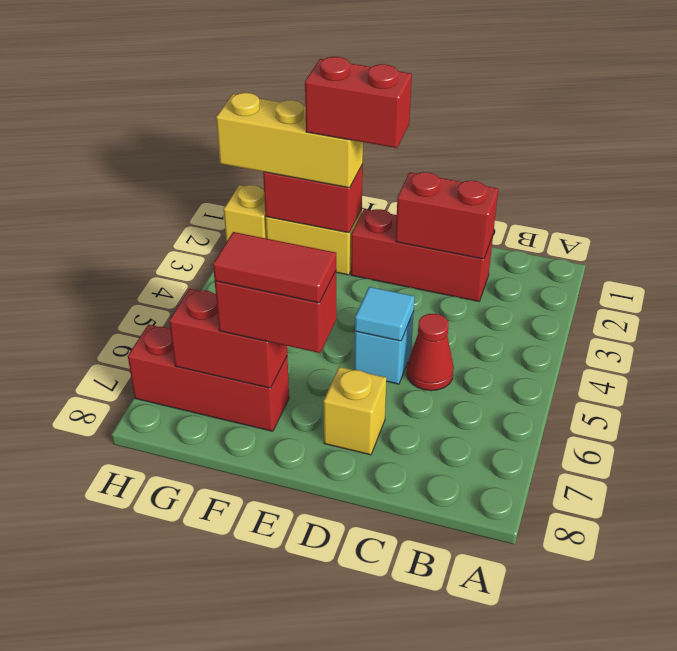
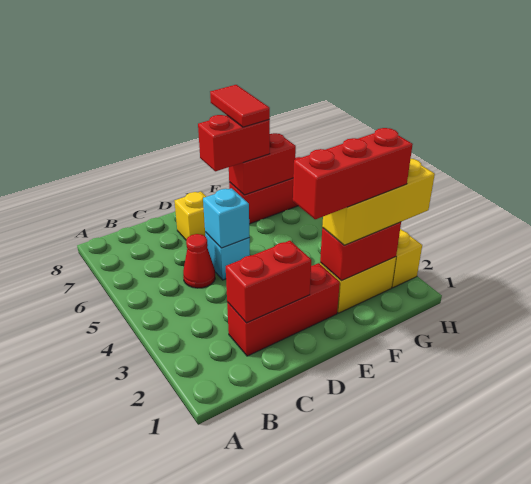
cyan tile D5 level 2 -> cyan brick D5 level 2
red brick E2:F2 level 4 -> red brick E2:G2 level 4
red tile E7:F7 level 4 -> red tile F7:F8 level 4

